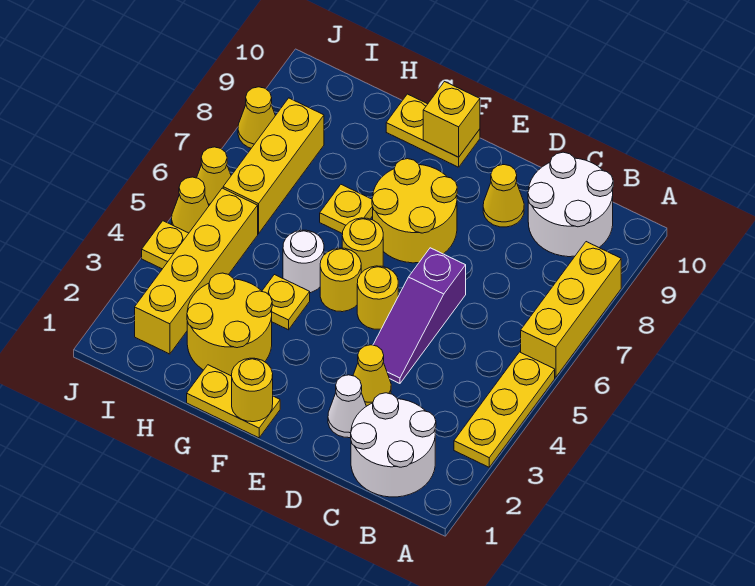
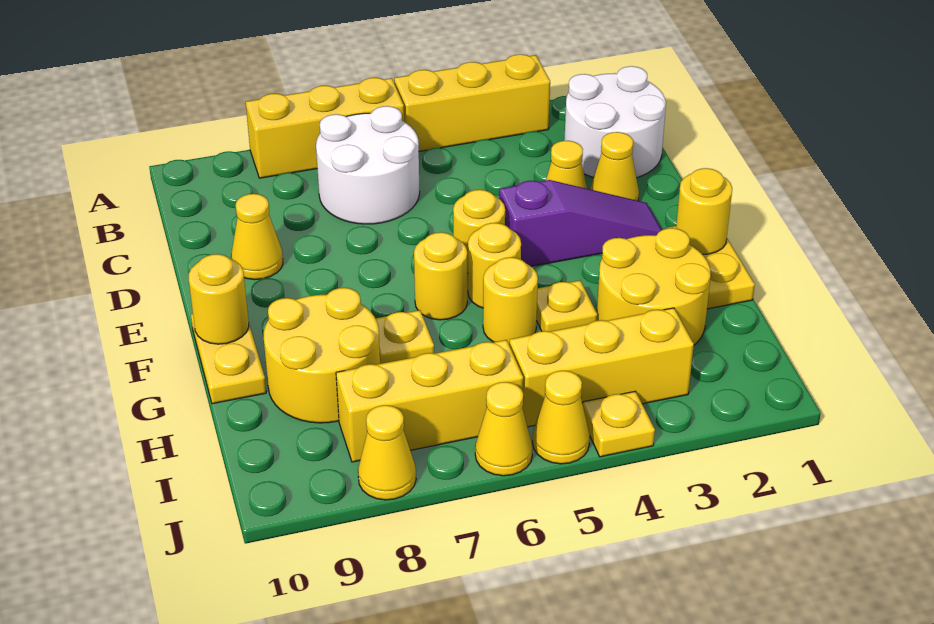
yellow plate A3:A5 level 1 -> yellow brick A3:A5 level 1
white round brick B9:C10 level 1 -> white round brick B6:C7 level 1
white cone D2 level 1 -> yellow cone D2 level 1
purple slope D4:D6 level 1 top 6 -> purple slope E2:E4 level 1 top 4
yellow round brick E7:F8 level 1 -> yellow round brick G8:H9 level 1
yellow brick F10 level 2 -> yellow round brick F10 level 2
white round brick G5 level 1 -> yellow round brick G5 level 1
yellow brick I2:I5 level 1 -> yellow brick I3:I5 level 1

